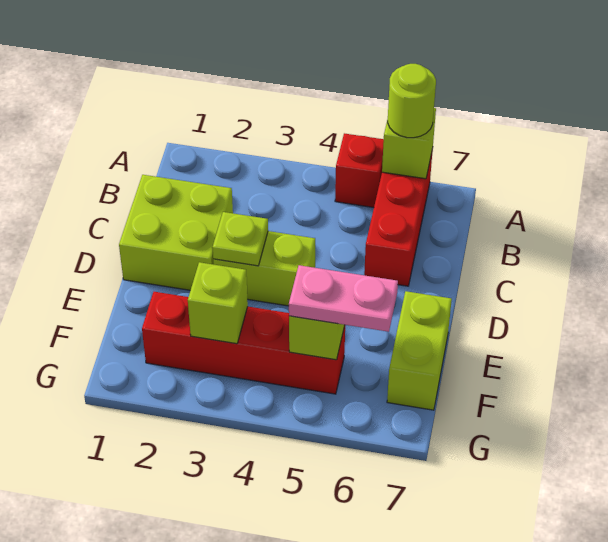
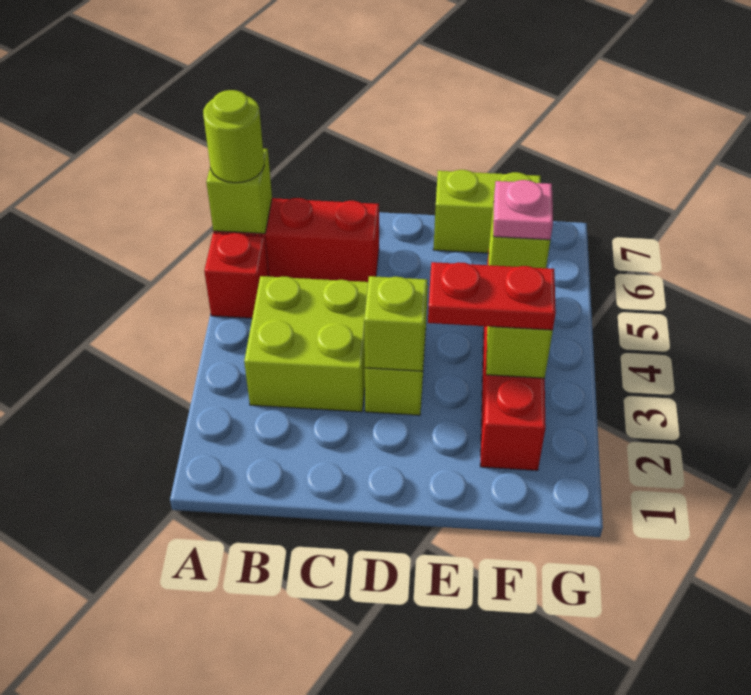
lime brick C1:D2 level 1 -> lime brick B3:C4 level 1
lime plate D3 level 2 -> lime brick D3 level 2
none -> red plate E3:F3 level 3
pink plate F5:F6 level 3 -> pink plate F5 level 3

